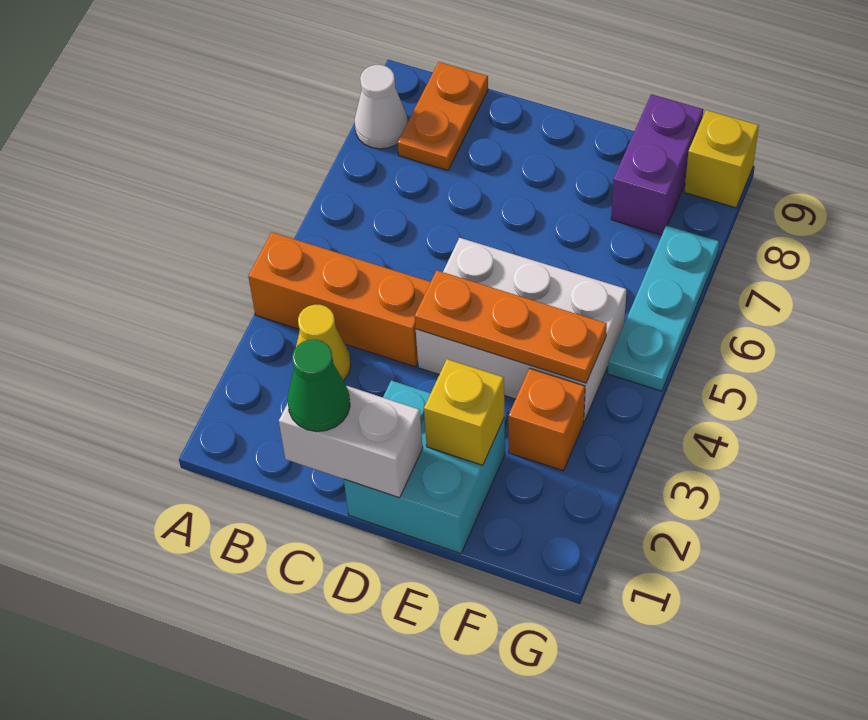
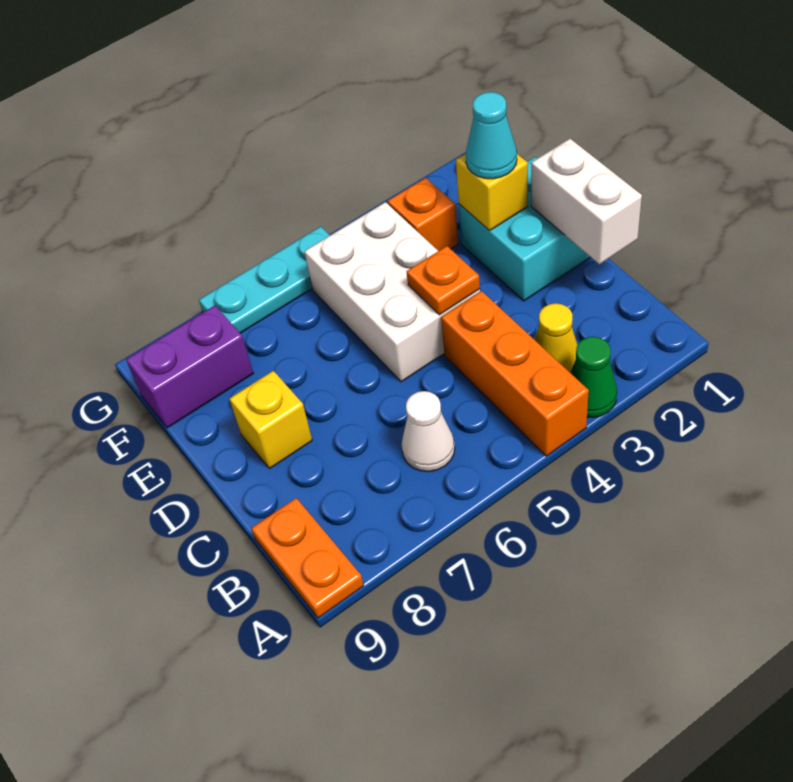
white cone A8 level 1 -> white cone B6 level 1
orange plate B8:B9 level 1 -> orange plate A9:B9 level 1
green cone C1 level 3 -> green cone A3 level 1
orange plate D4:F4 level 2 -> orange plate D4 level 2
none -> cyan cone E2 level 3
yellow brick G9 level 1 -> yellow brick D8 level 1

